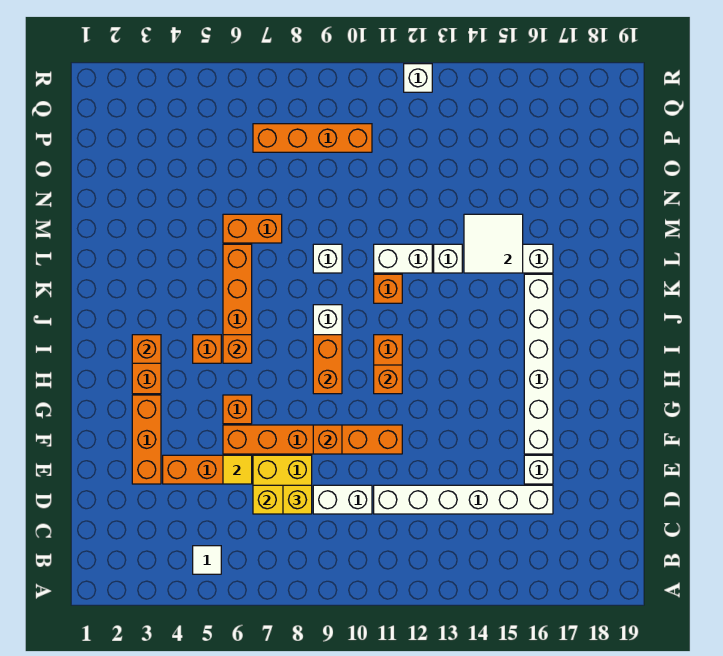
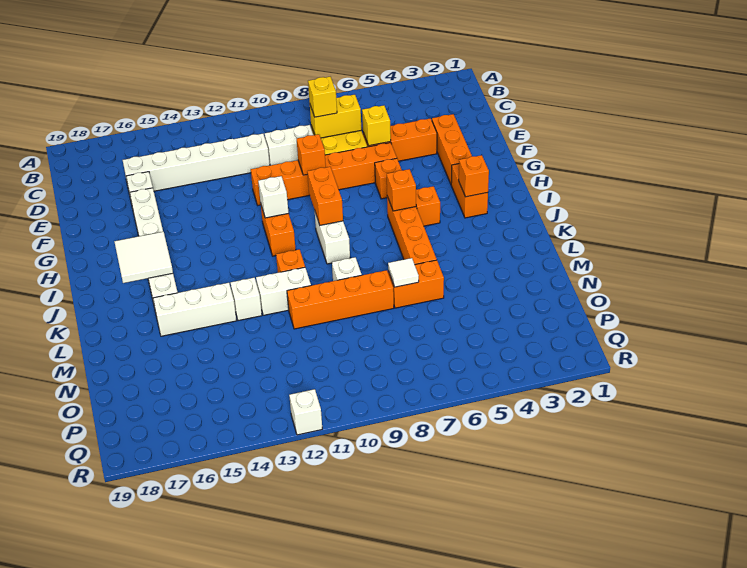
white tile B5 level 1 -> white tile M7 level 2
yellow tile E6 level 2 -> yellow brick E6 level 2
orange brick H11 level 2 -> white brick H11 level 2
white tile L14:M15 level 2 -> white tile I16:J17 level 2
orange brick P7:P10 level 1 -> orange brick M8:M11 level 1

